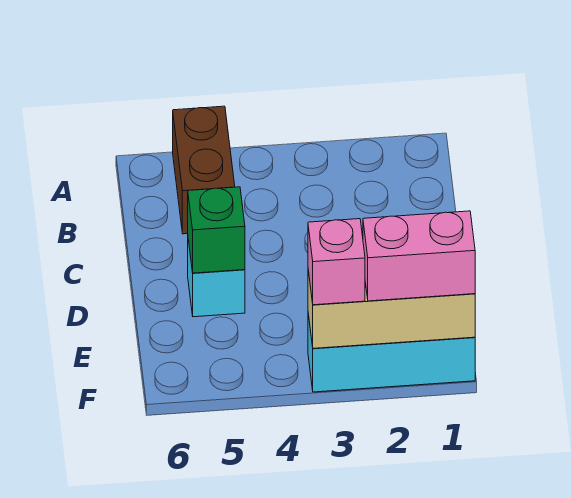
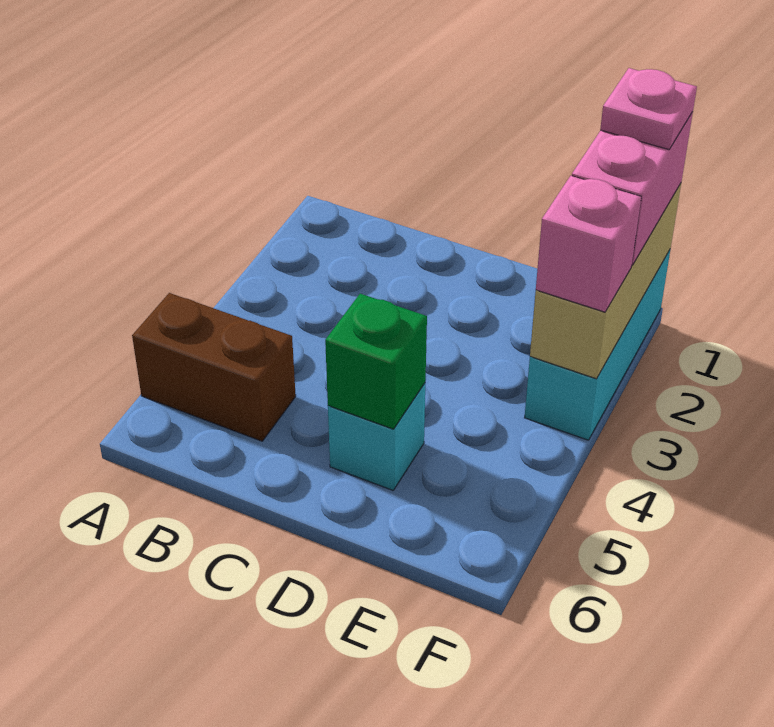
none -> pink plate F1 level 4

